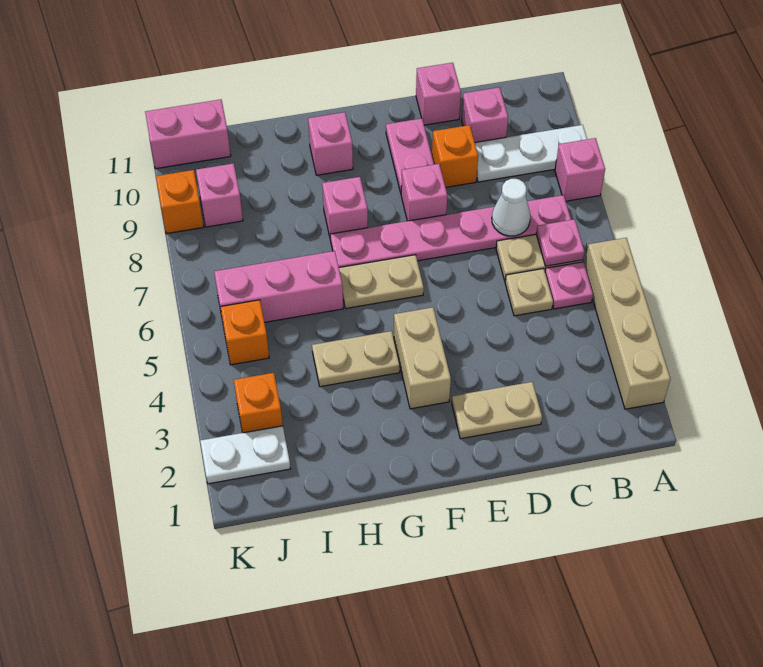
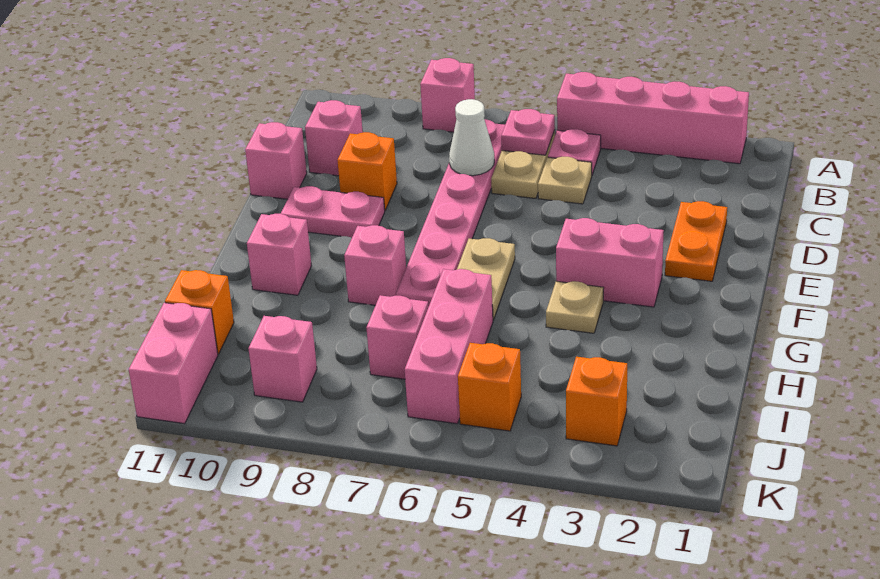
tan brick A2:A5 level 1 -> pink brick A2:A5 level 1
white plate A9:C9 level 1 -> none
tan plate D2:E2 level 1 -> orange plate D2:E2 level 1
pink brick E8 level 1 -> pink brick I7 level 1
tan brick F3:F4 level 1 -> pink brick F3:F4 level 1
tan plate G4:H4 level 1 -> tan plate G4 level 1
white plate J2:K2 level 1 -> none
orange brick K9 level 1 -> orange brick I11 level 1

